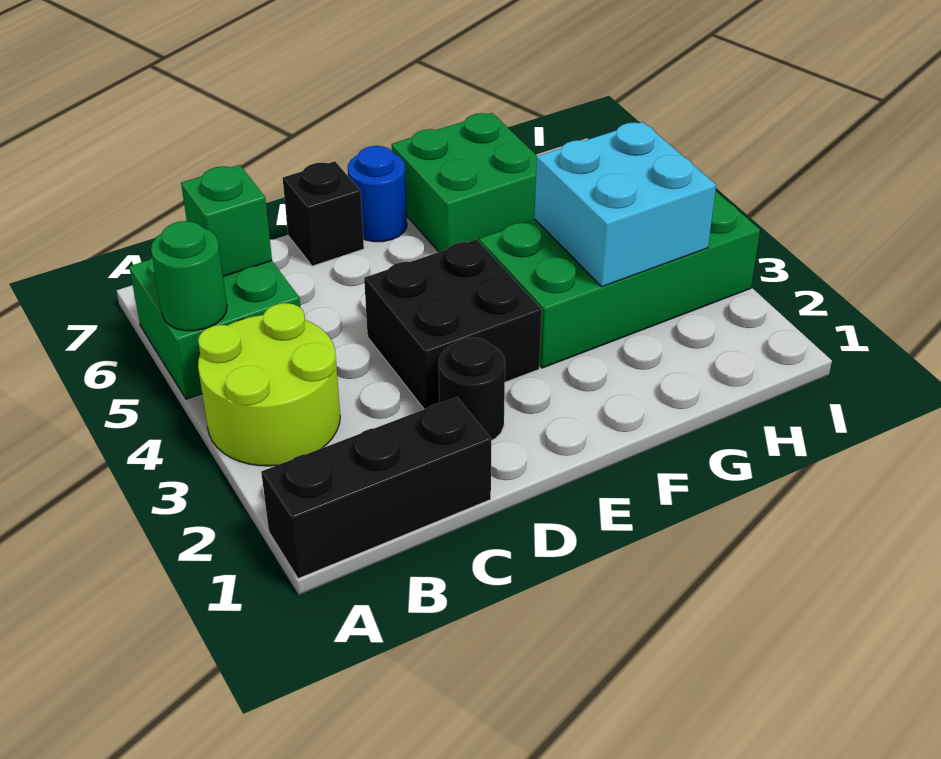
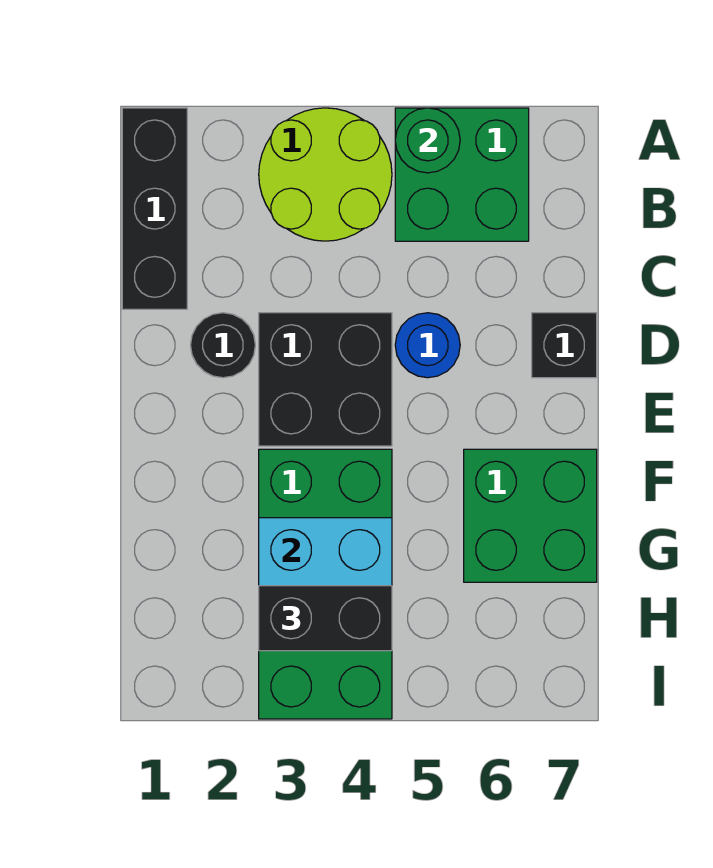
green brick B6 level 2 -> none
blue round brick E7 level 1 -> blue round brick D5 level 1
none -> black brick H3:H4 level 3

